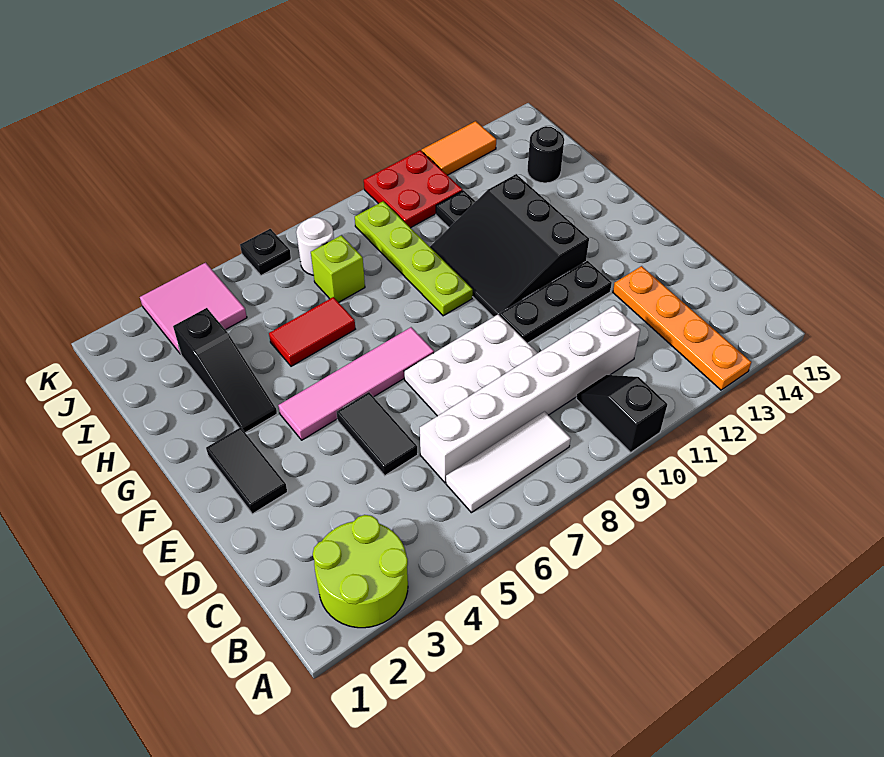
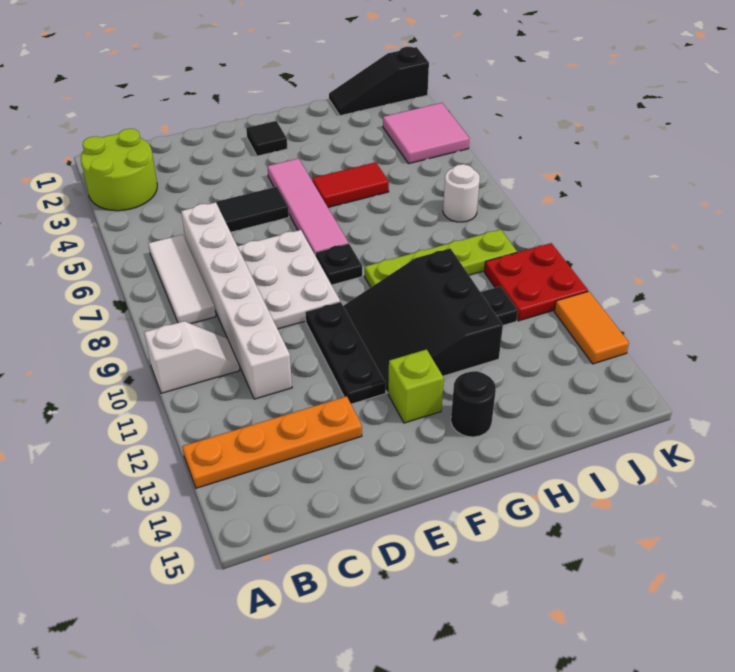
black slope A10:B10 level 1 top A -> white slope A10:B10 level 1 top A
black tile E2:F2 level 1 -> black tile F2 level 1
black slope F10:H12 level 1 top 12 -> black slope F10:H12 level 1 top H
black slope G3:I3 level 1 top I -> black slope I1:K1 level 1 top K
red tile H5:H6 level 1 -> red tile G5:H5 level 1
lime brick I7 level 1 -> lime brick F13 level 1
black round brick I14 level 1 -> black round brick G14 level 1
black plate K6 level 1 -> black plate F8 level 1

